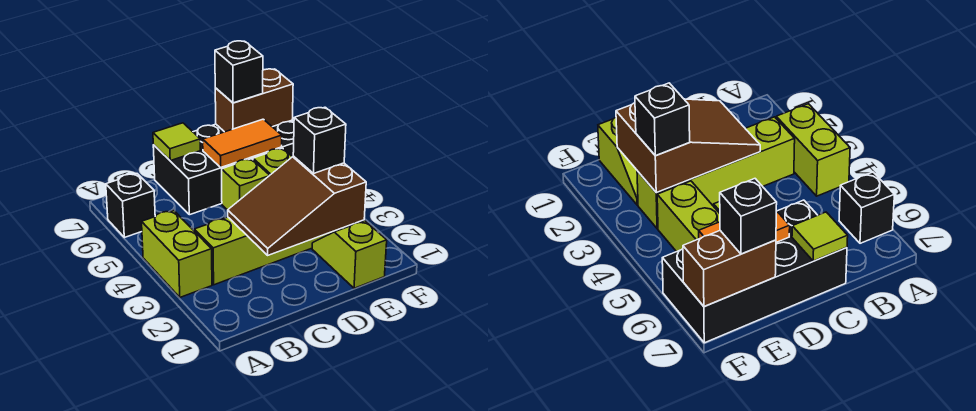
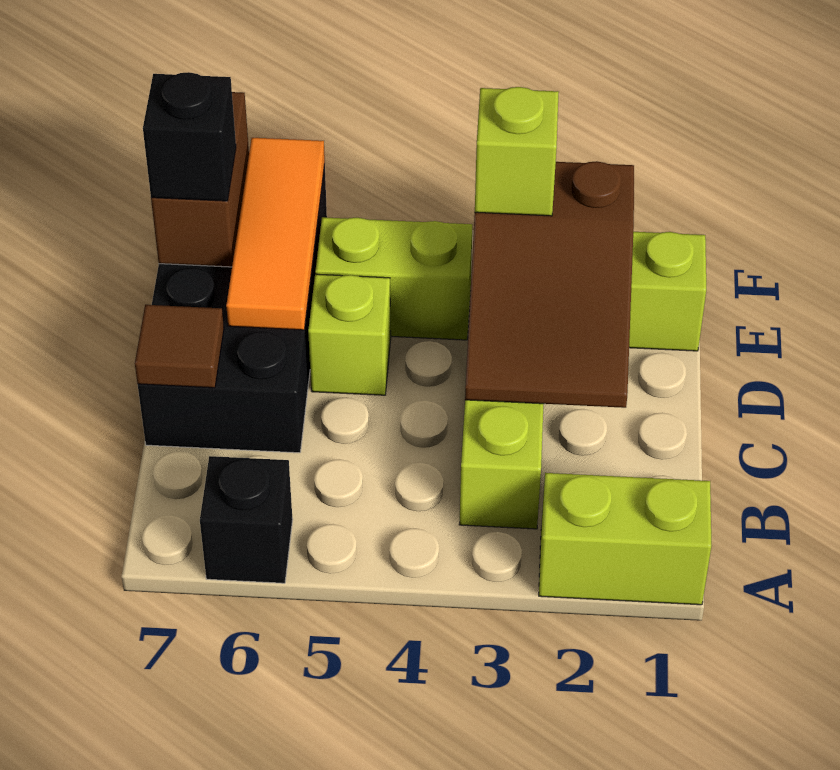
lime brick A3:A4 level 1 -> lime brick A1:A2 level 1
lime tile C7 level 2 -> brown tile C7 level 2
orange tile D6:E6 level 2 -> orange tile D6:F6 level 2
black brick E3 level 3 -> lime brick E3 level 3

